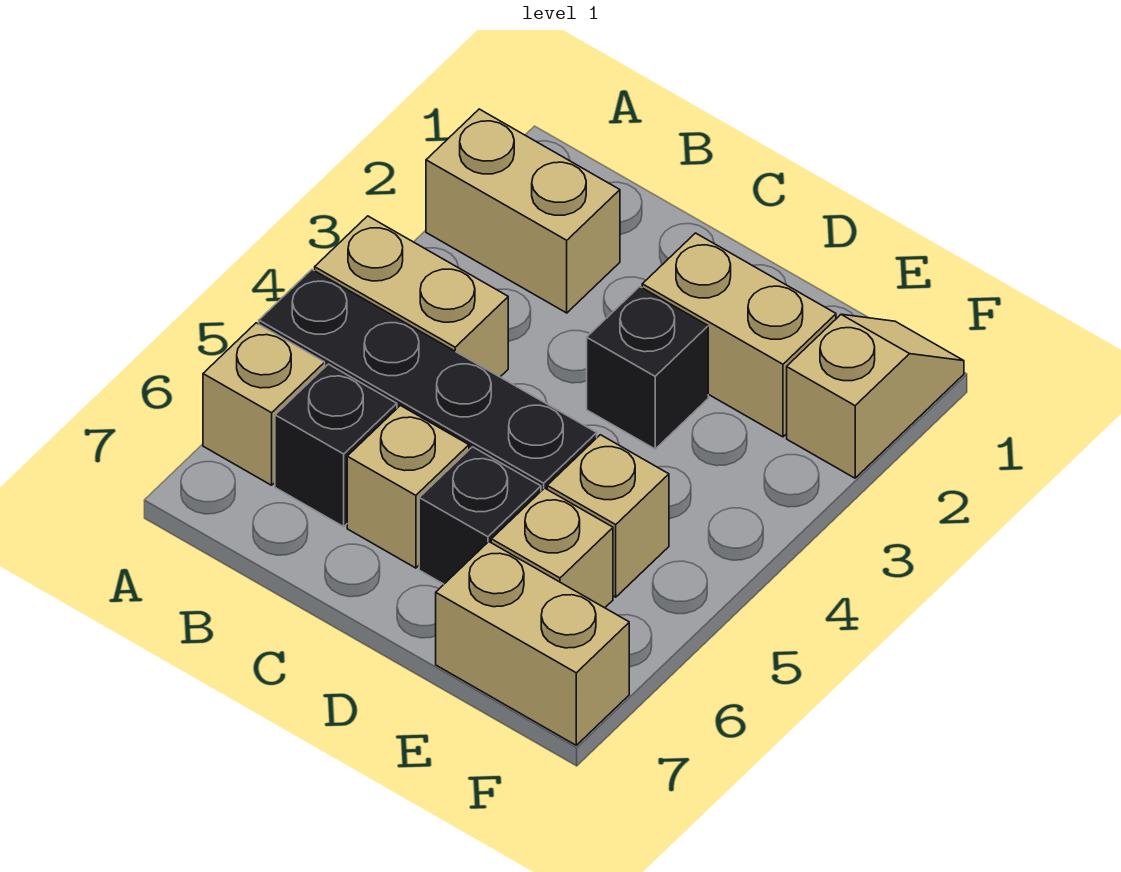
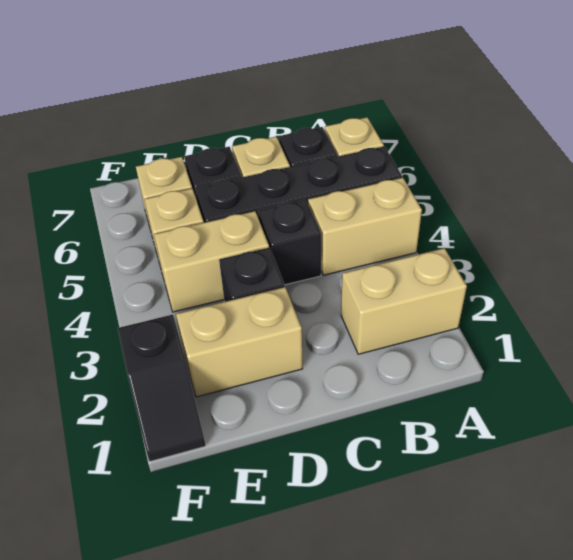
none -> black brick C4 level 1
tan brick E7:F7 level 1 -> tan brick D4:E4 level 1
tan slope F1:F2 level 1 top 2 -> black slope F1:F2 level 1 top 2

